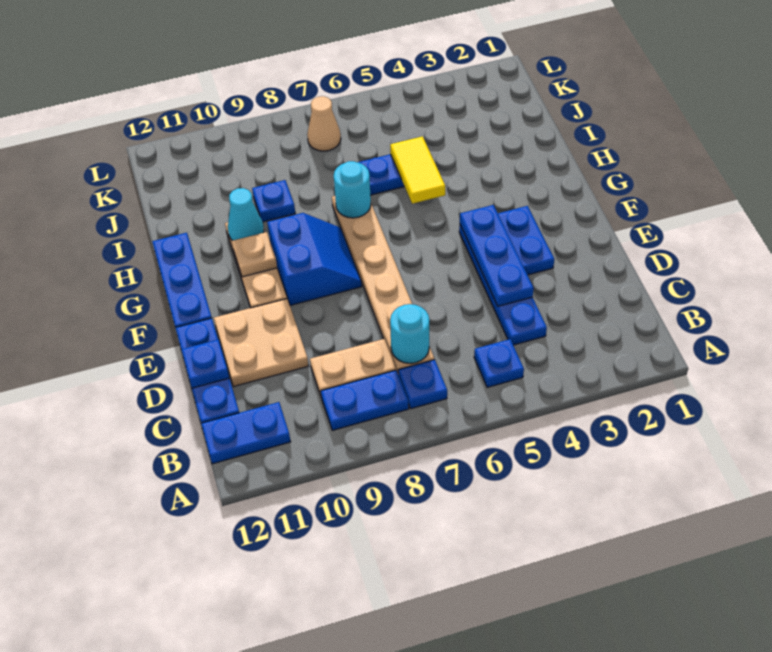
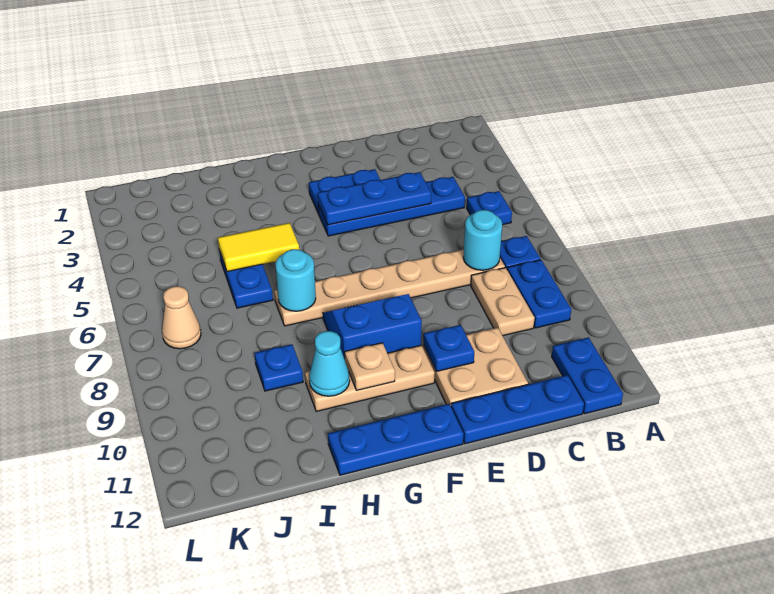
blue plate D12 level 2 -> blue plate E10 level 2

